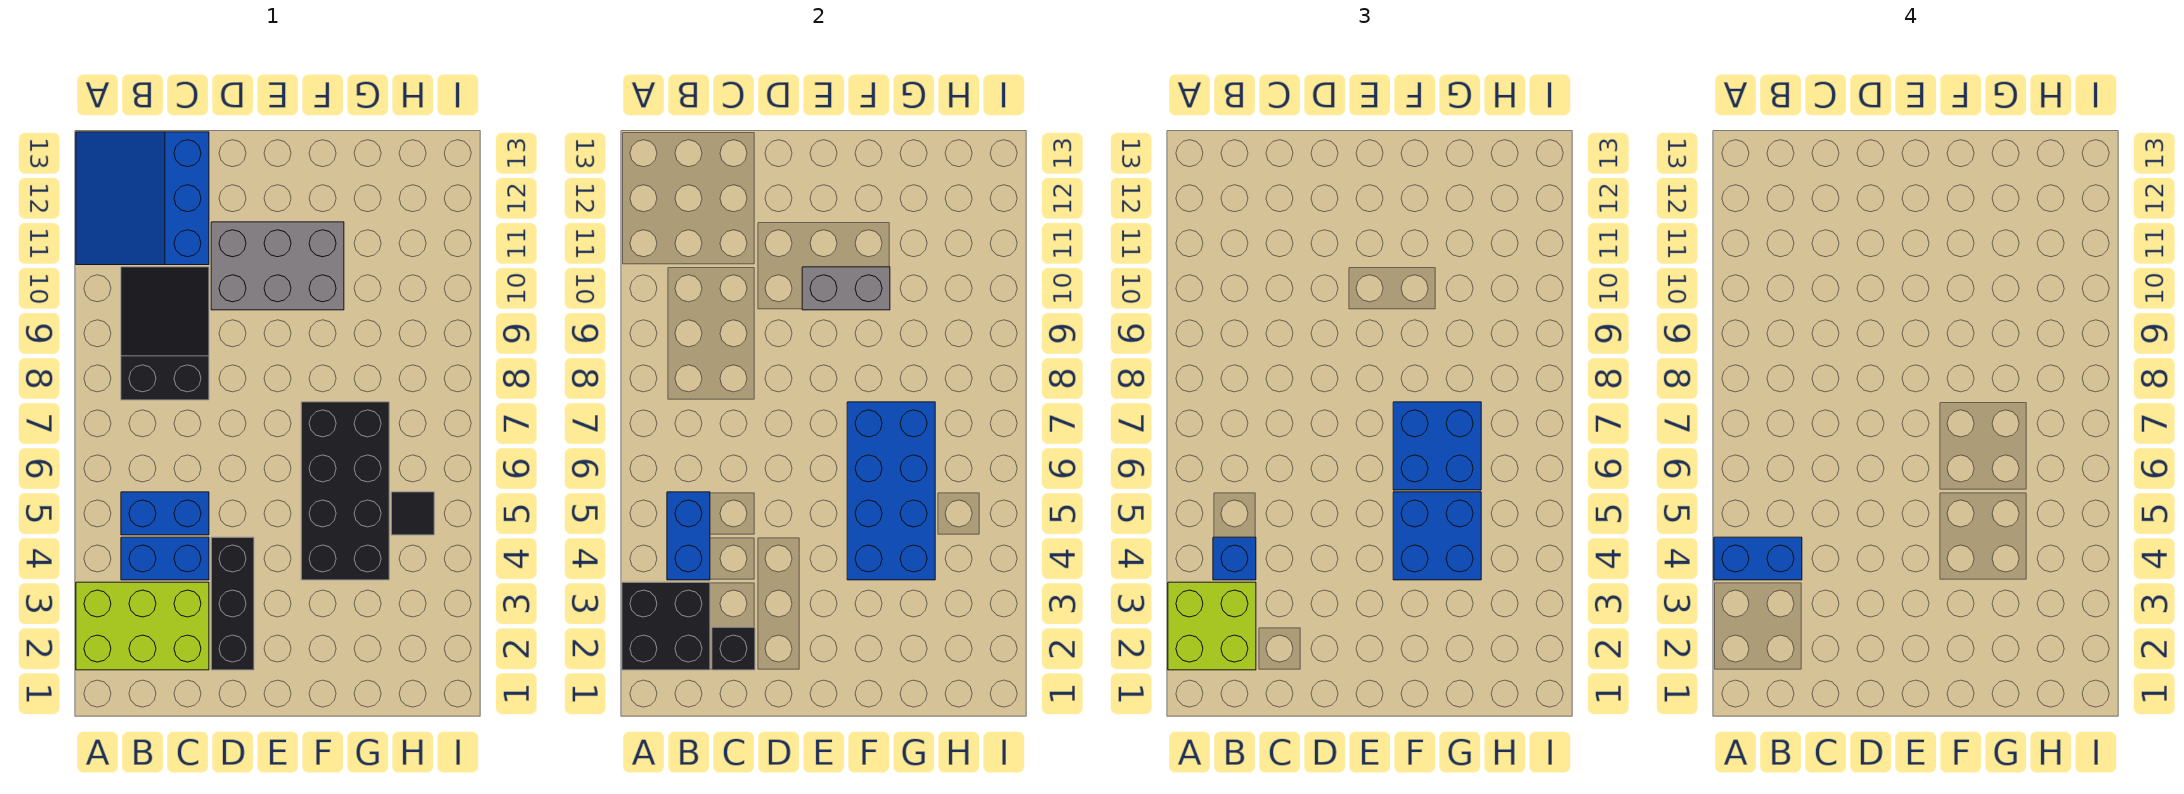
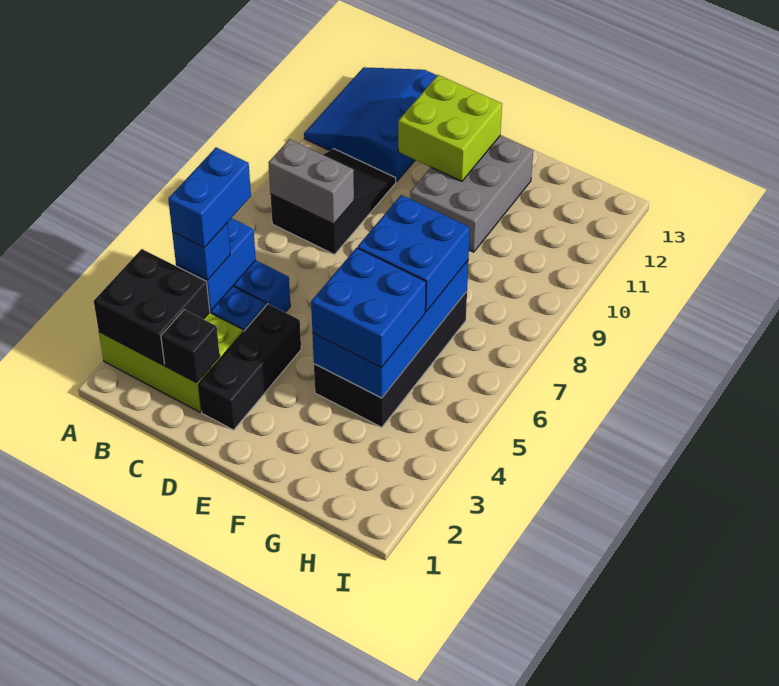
lime brick A2:B3 level 3 -> lime brick D11:E12 level 2
blue brick A4:B4 level 4 -> blue brick B4:B5 level 4
grey brick D10:F11 level 1 -> grey brick E10:F12 level 1
grey brick E10:F10 level 2 -> grey brick B8:C8 level 2
black tile H5 level 1 -> none

